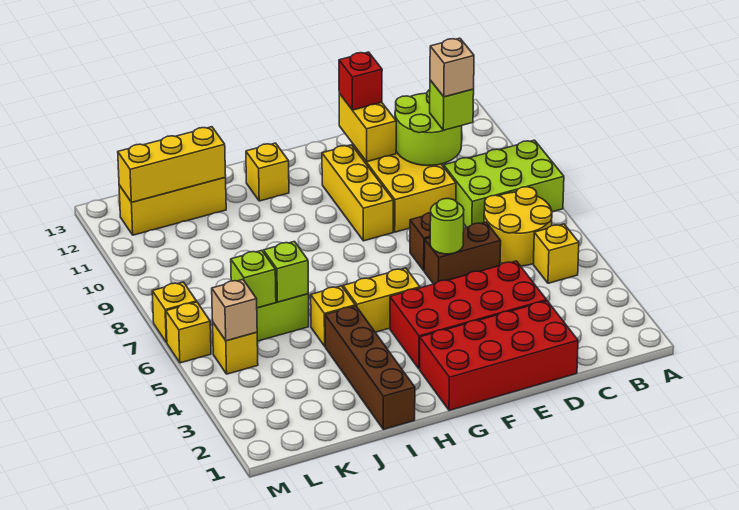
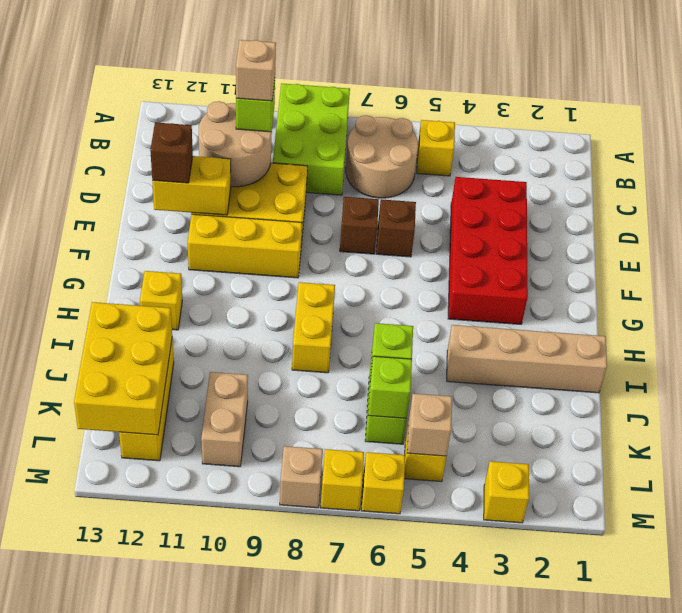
yellow round brick B6:C7 level 1 -> tan round brick B6:C7 level 1
lime round brick C10:D11 level 2 -> tan round brick C10:D11 level 2
red brick D1:G2 level 1 -> none
brown brick D6:E6 level 1 -> brown brick E6 level 1
lime round brick E6 level 2 -> none
red brick E12 level 3 -> brown brick E12 level 3
yellow brick G5:H5 level 1 -> yellow brick H8:I8 level 1
brown brick I1:I4 level 1 -> tan brick I1:I4 level 1
yellow brick I5 level 1 -> yellow brick M3 level 1
yellow brick J12:L12 level 2 -> yellow brick J12:L13 level 2
none -> tan brick K10:L10 level 1
none -> tan brick M8 level 1

